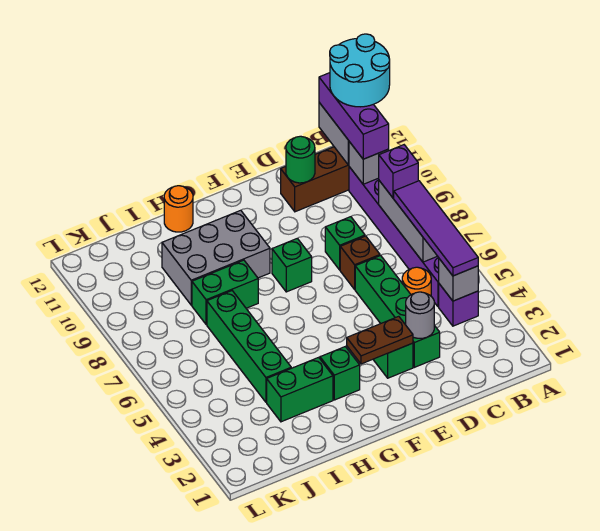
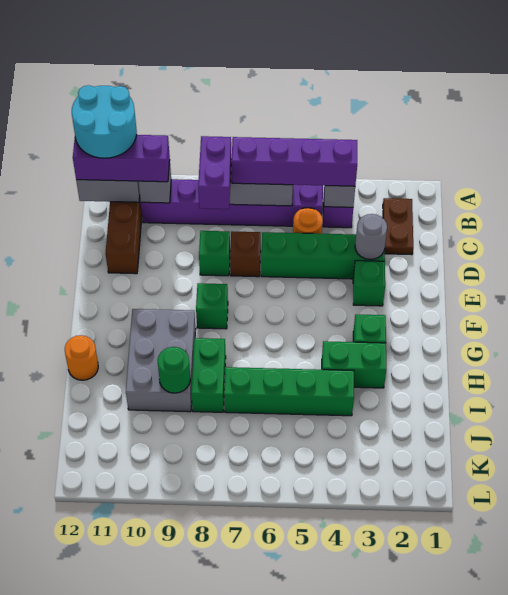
purple tile B4:B7 level 3 -> purple brick B4:B7 level 3
purple brick B8 level 3 -> purple brick B8:C8 level 3
green round brick D11 level 2 -> green round brick I9 level 2
brown plate E3:F3 level 2 -> brown plate B2:C2 level 1
green brick H3:I3 level 1 -> green brick H3:H4 level 1

